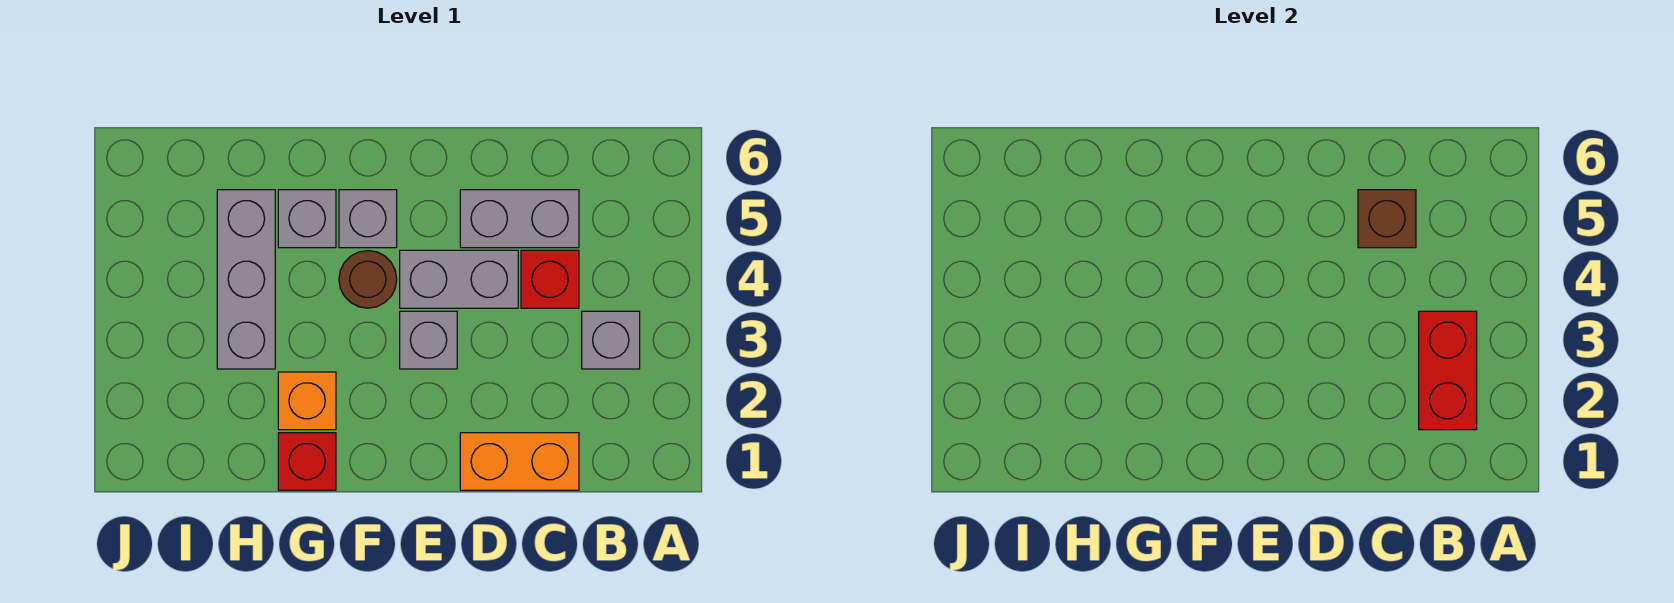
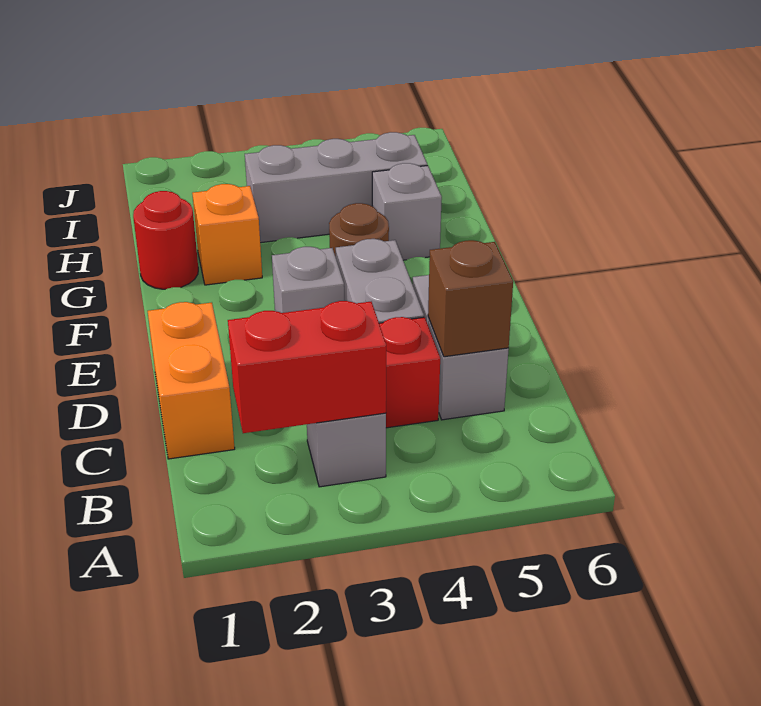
grey brick F5 level 1 -> none
red brick G1 level 1 -> red round brick G1 level 1

